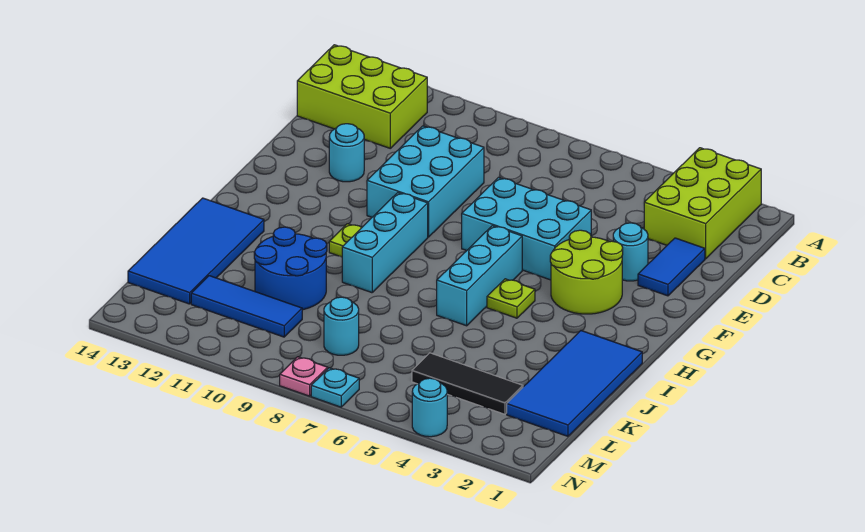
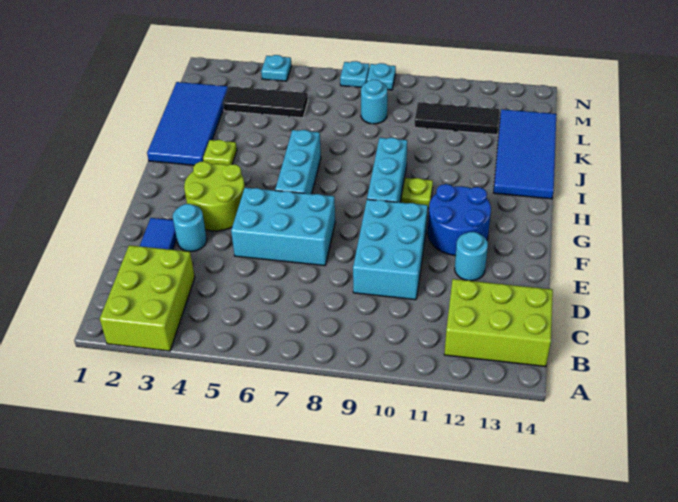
lime plate H5 level 1 -> lime plate I3 level 1
blue round brick J10:K11 level 1 -> blue round brick F11:G12 level 1
blue tile L10:L12 level 1 -> black tile L10:L12 level 1
cyan round brick N4 level 1 -> cyan plate N4 level 1
pink plate N8 level 1 -> cyan plate N8 level 1

